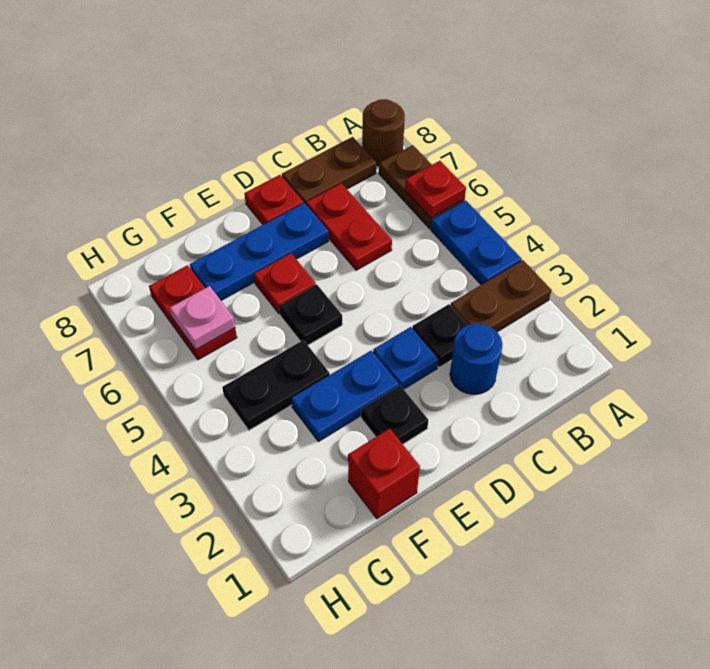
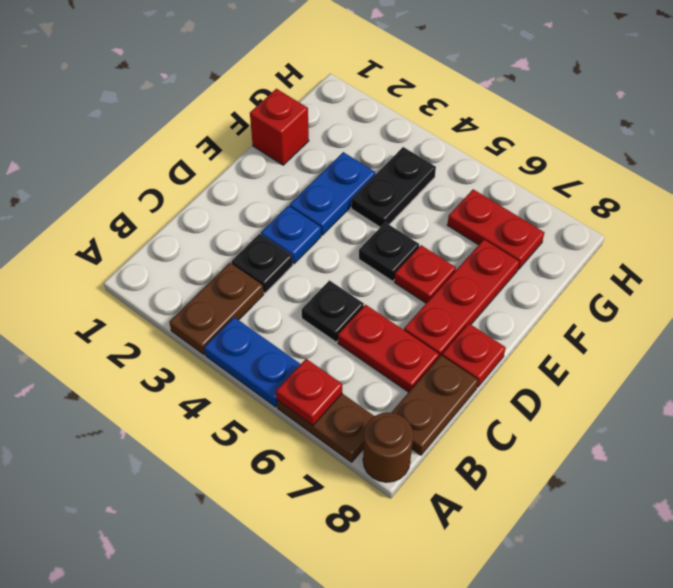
blue round brick C2 level 1 -> none
blue plate D7:F7 level 1 -> red plate D7:F7 level 1
black plate E2 level 1 -> black plate C5 level 1
pink plate G6 level 2 -> none

